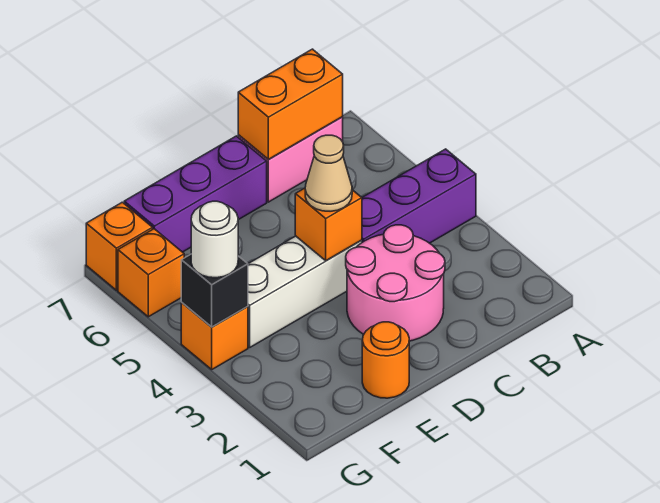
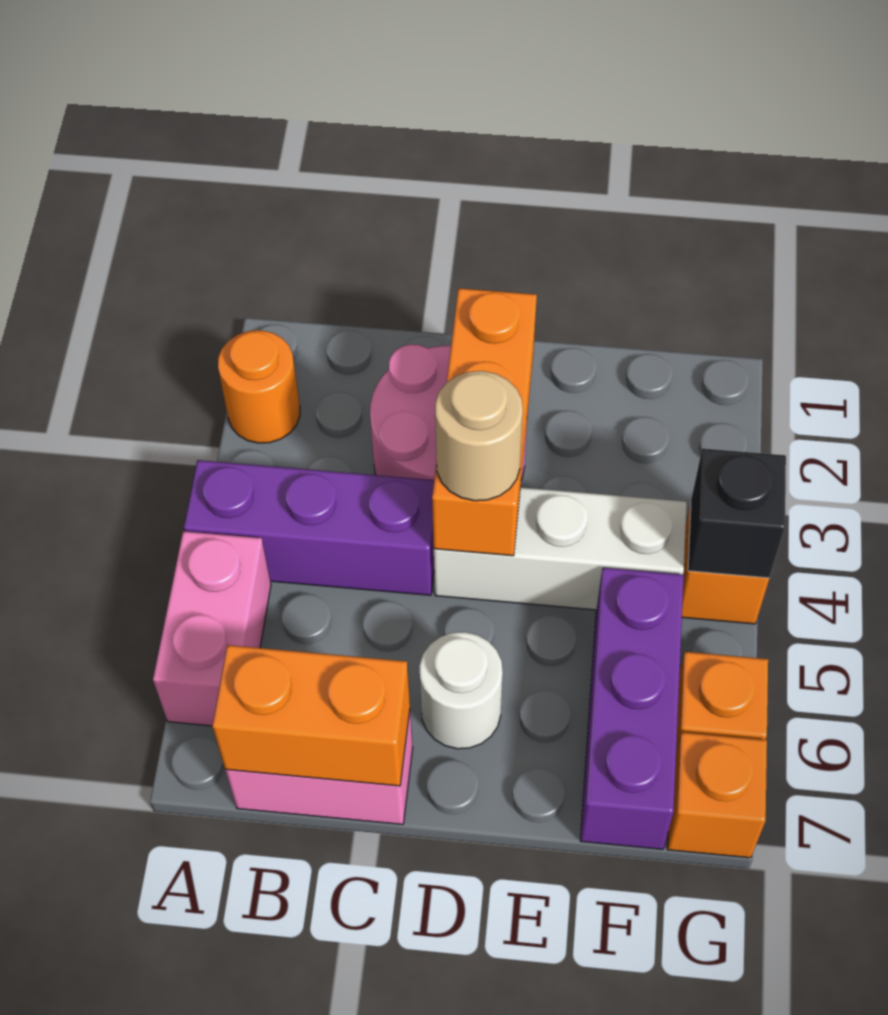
none -> pink brick A5:A6 level 1
orange brick D4 level 2 -> orange brick D2:D4 level 2
tan cone D4 level 3 -> tan round brick D4 level 3
purple brick D7:F7 level 1 -> purple brick F5:F7 level 1
orange round brick E1 level 1 -> orange round brick A2 level 1
white round brick G4 level 3 -> white round brick D6 level 1

